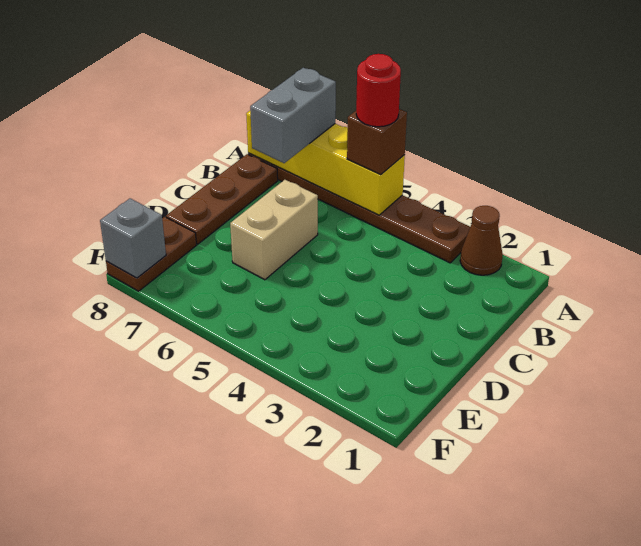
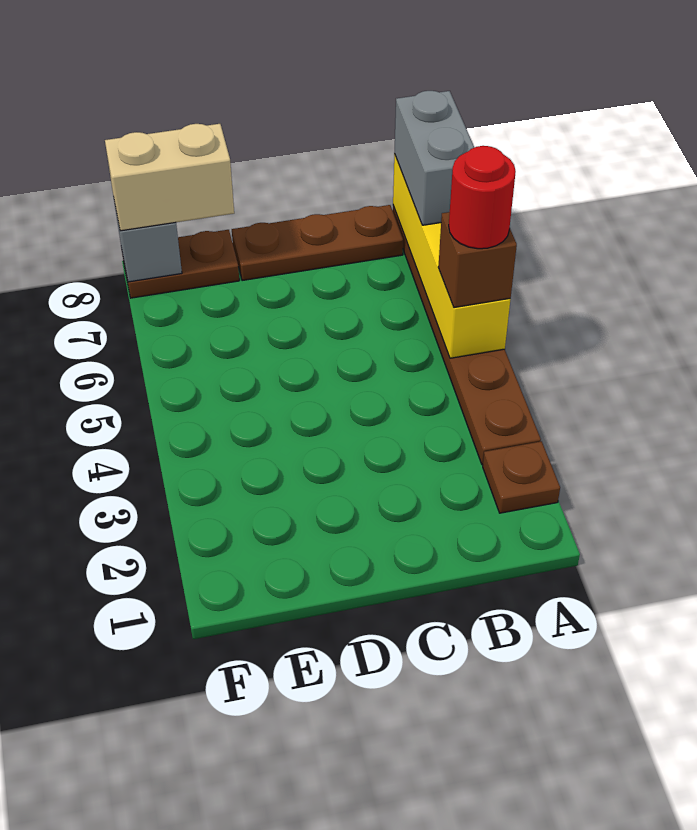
brown cone A2 level 1 -> brown plate A2 level 1
grey brick A7:B7 level 3 -> grey brick A7:A8 level 3
tan brick C6:D6 level 1 -> tan brick E8:F8 level 3

